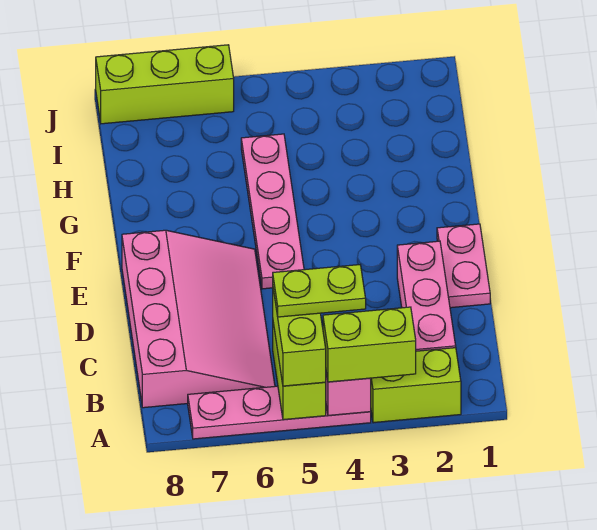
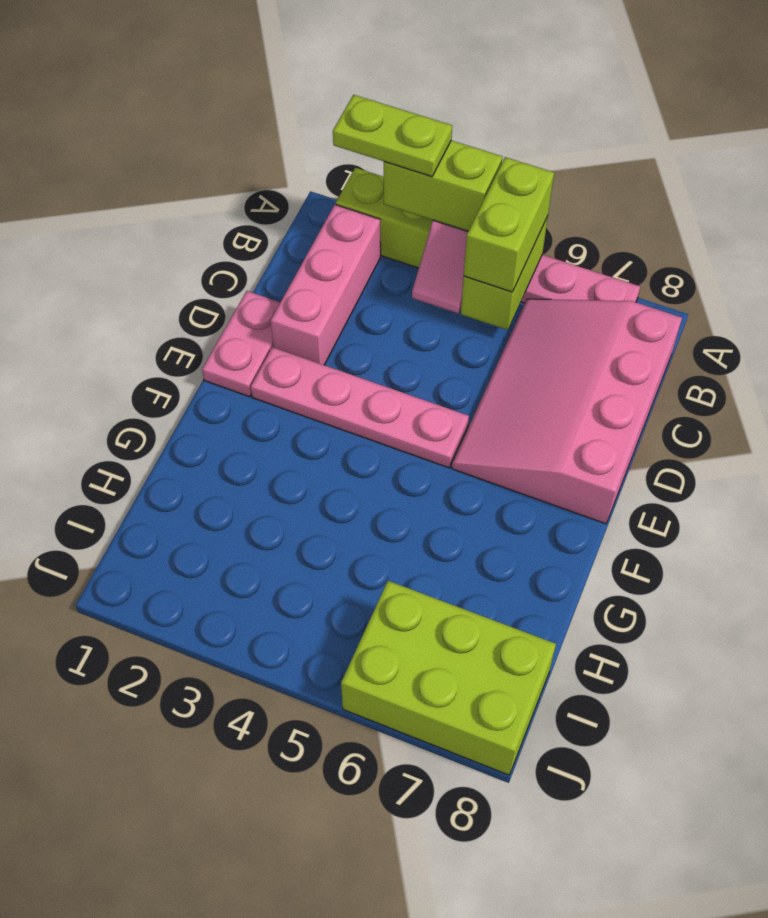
lime plate B4:B5 level 4 -> lime plate A2:A3 level 4
pink plate E5:H5 level 1 -> pink plate E2:E5 level 1
lime brick J6:J8 level 1 -> lime brick I6:J8 level 1

